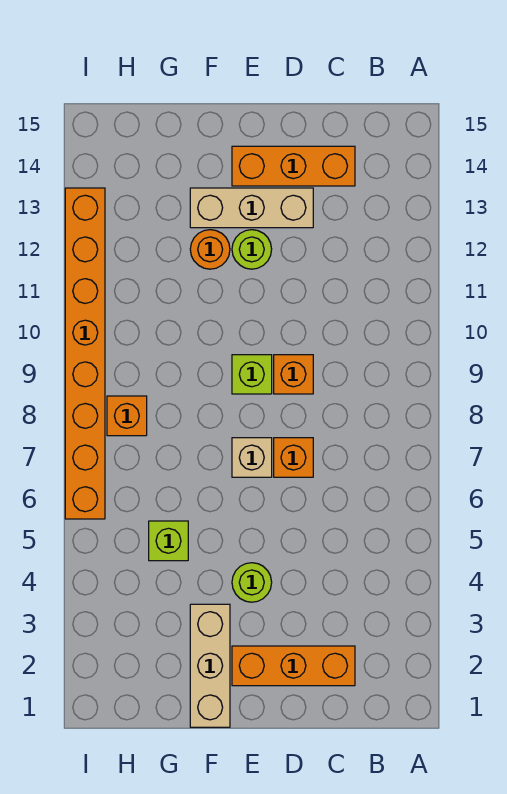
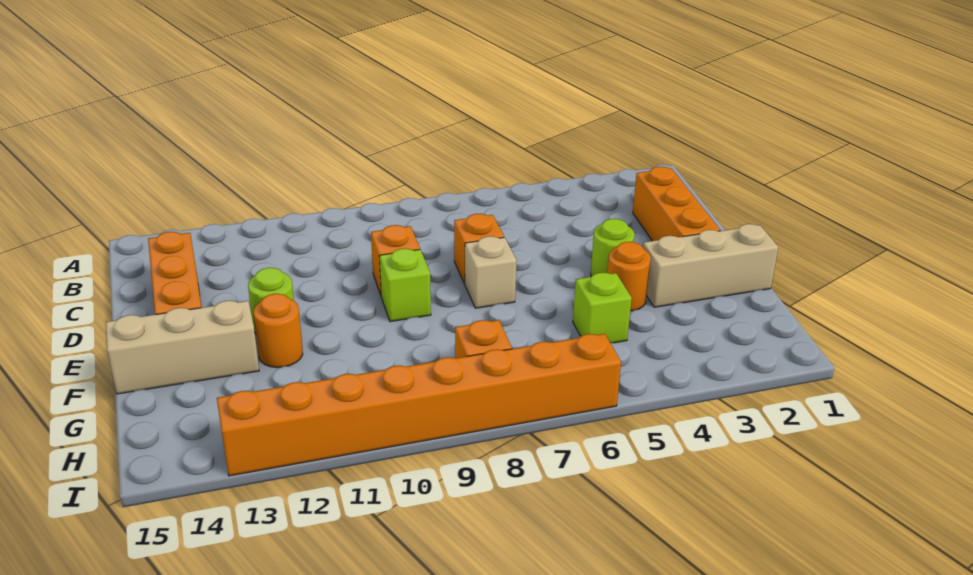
tan brick D13:F13 level 1 -> tan brick F13:F15 level 1
none -> orange round brick F4 level 1

